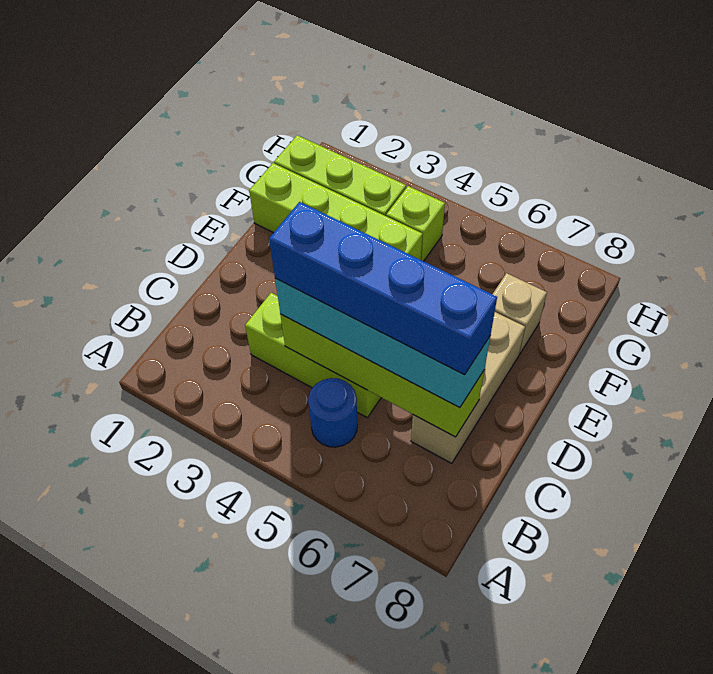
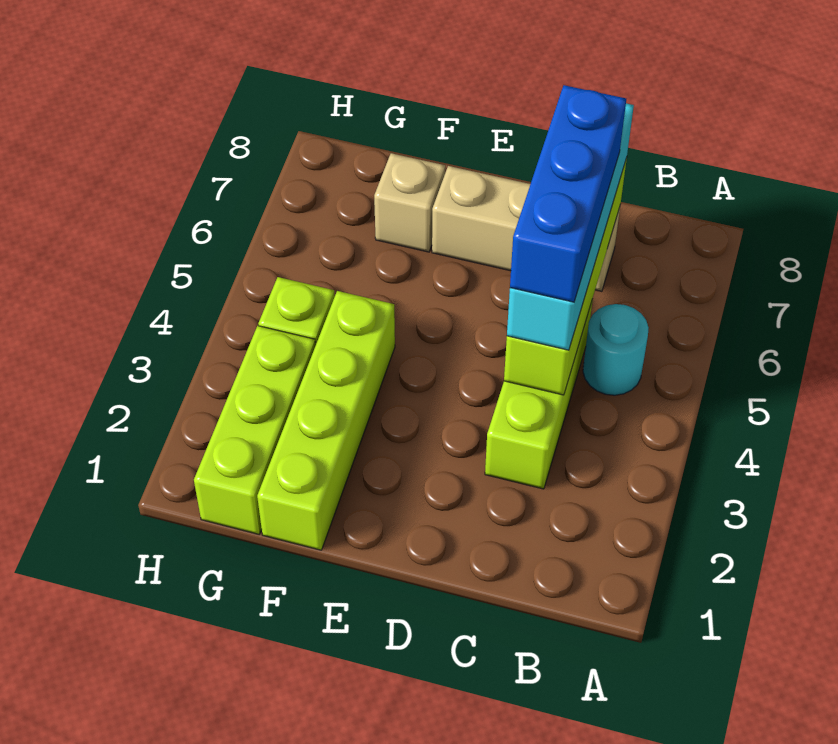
blue round brick B5 level 1 -> cyan round brick B5 level 1
blue brick C4:C7 level 4 -> blue brick C4:C6 level 4

